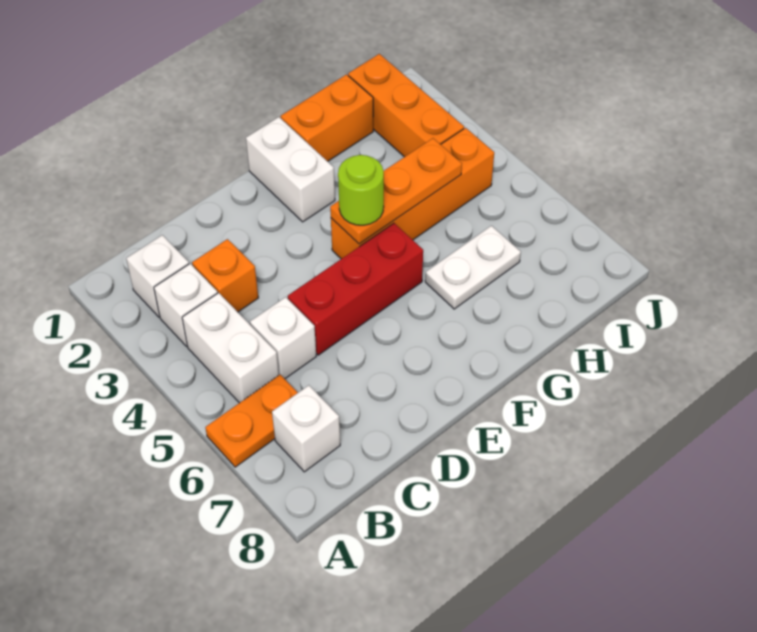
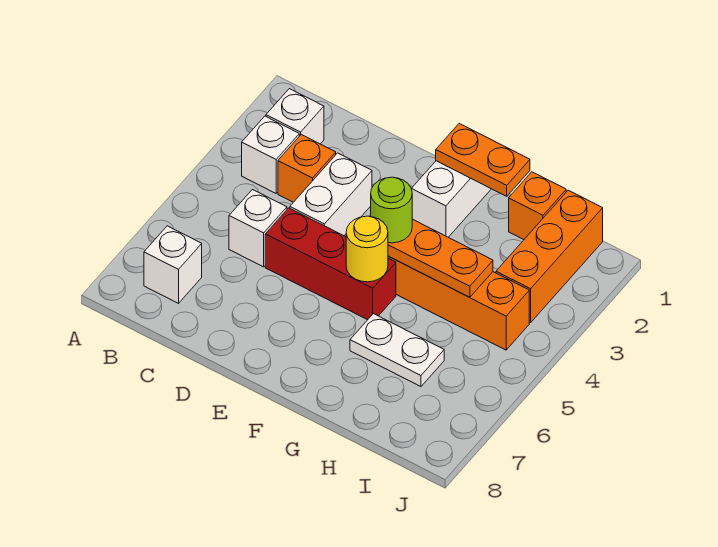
orange plate A6:B6 level 1 -> orange plate F1:G1 level 2
white brick B4:B5 level 1 -> white brick D3:D4 level 1
none -> yellow round brick F5 level 2
orange brick G1:H1 level 1 -> orange brick H1 level 1

